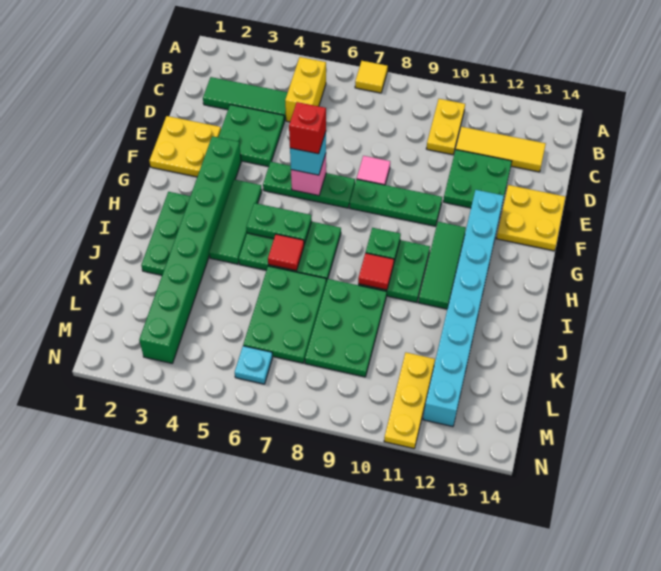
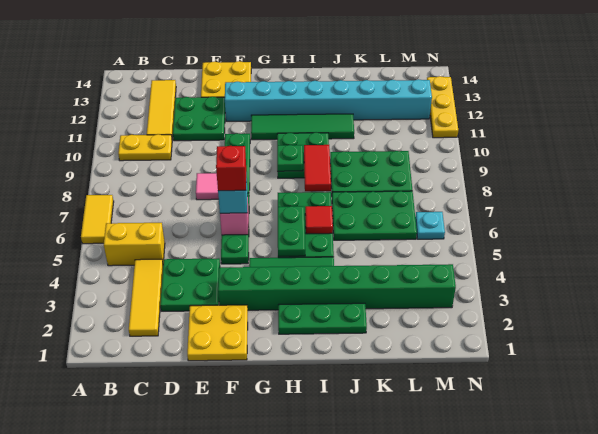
yellow tile A7 level 1 -> yellow tile A6:A7 level 1
green tile C2:C4 level 1 -> yellow tile C2:C4 level 1
green tile G11:I11 level 1 -> green tile G11:J11 level 1
red tile I9 level 2 -> red tile I8:I9 level 2
yellow plate L11:N11 level 1 -> yellow plate N11:N13 level 1

